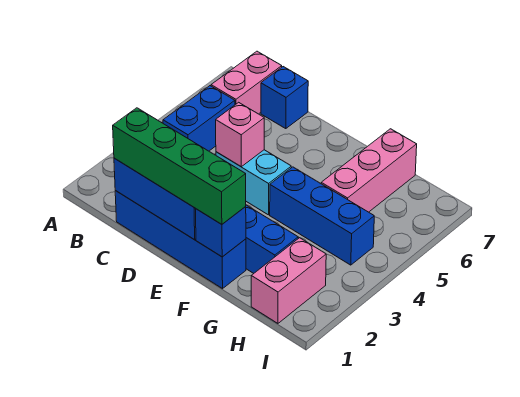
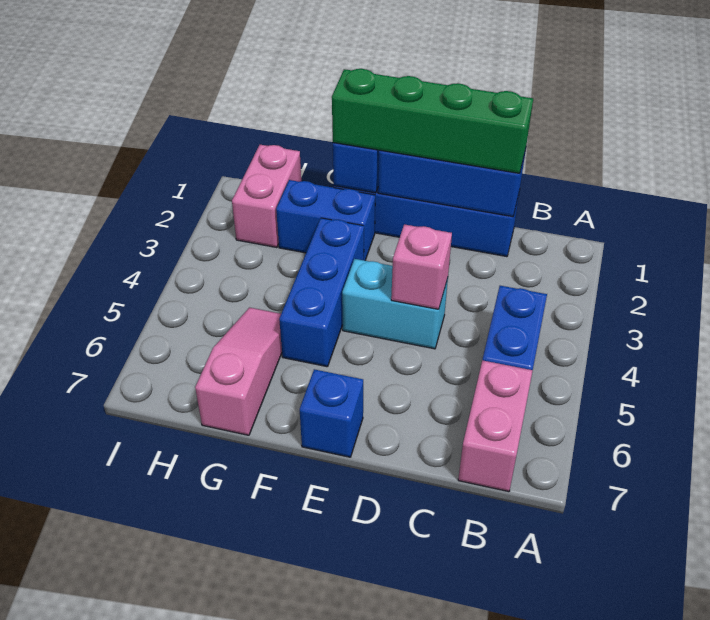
blue brick C7 level 1 -> blue brick E7 level 1
blue brick F4:H4 level 1 -> blue brick F3:F5 level 1
pink brick G5:G7 level 1 -> pink slope G5:G7 level 1 top 7

